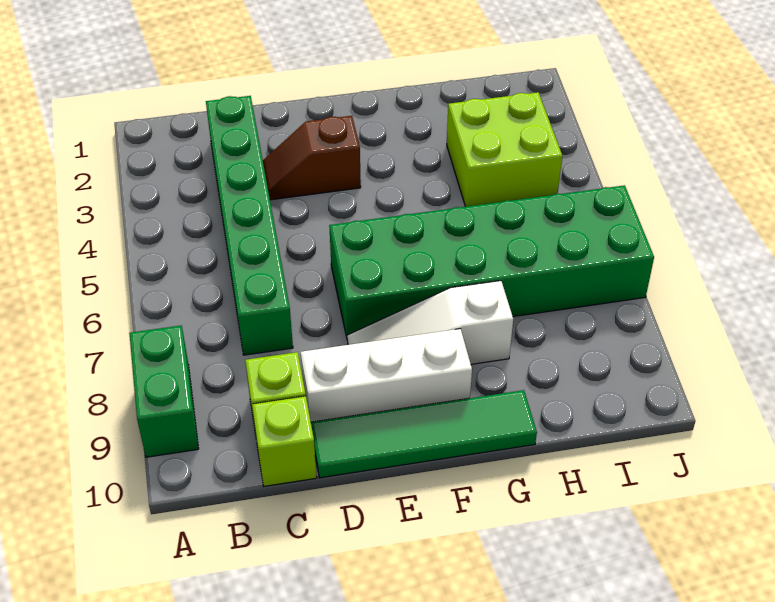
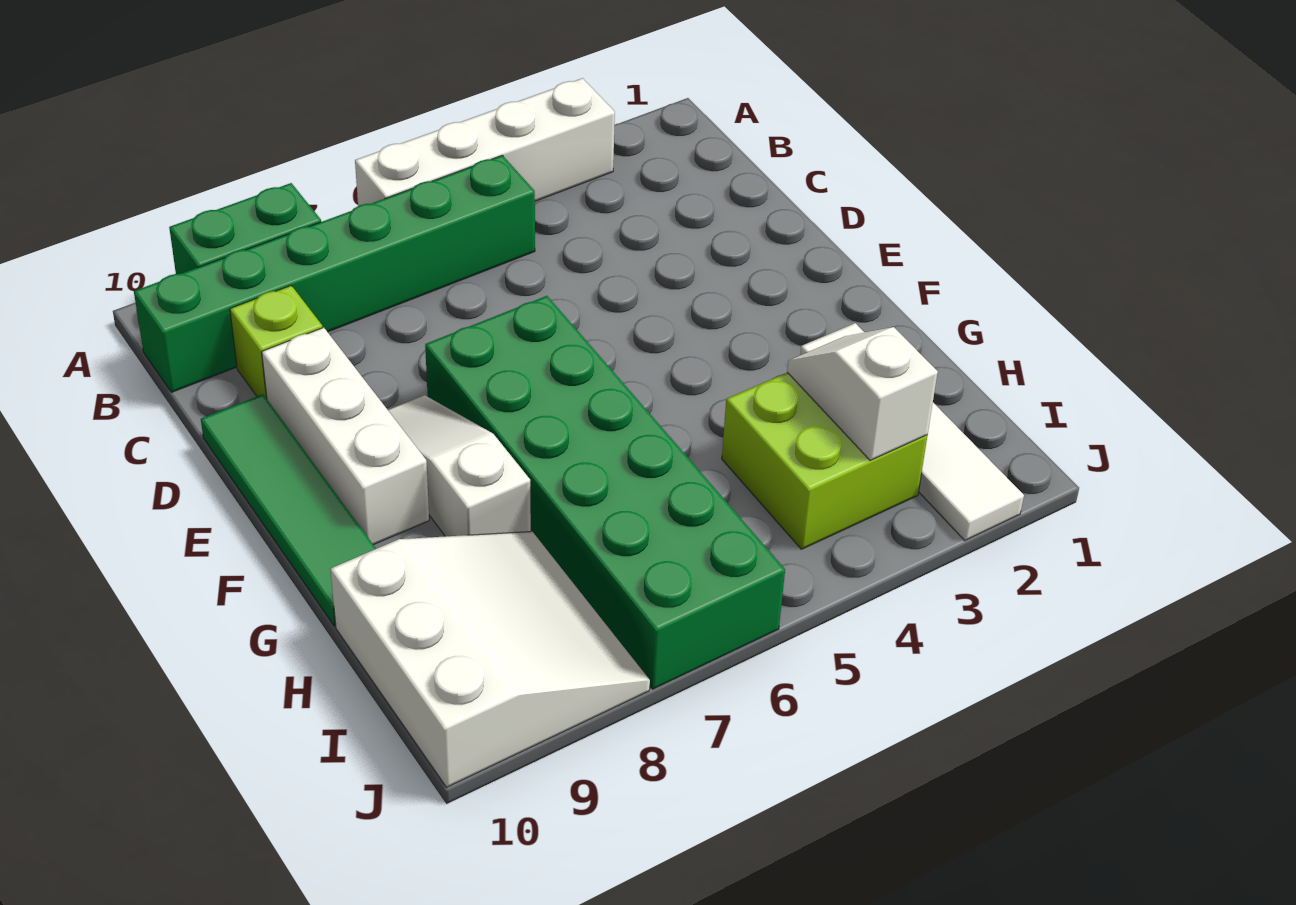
none -> white brick A3:A6 level 1
green brick C2:C7 level 1 -> green brick B5:B10 level 1
lime brick C10 level 1 -> none
brown slope D3:E3 level 1 top E -> none
none -> white tile G2:J2 level 1
none -> white slope H3:I3 level 2 top I
none -> white slope H8:J10 level 1 top 10

